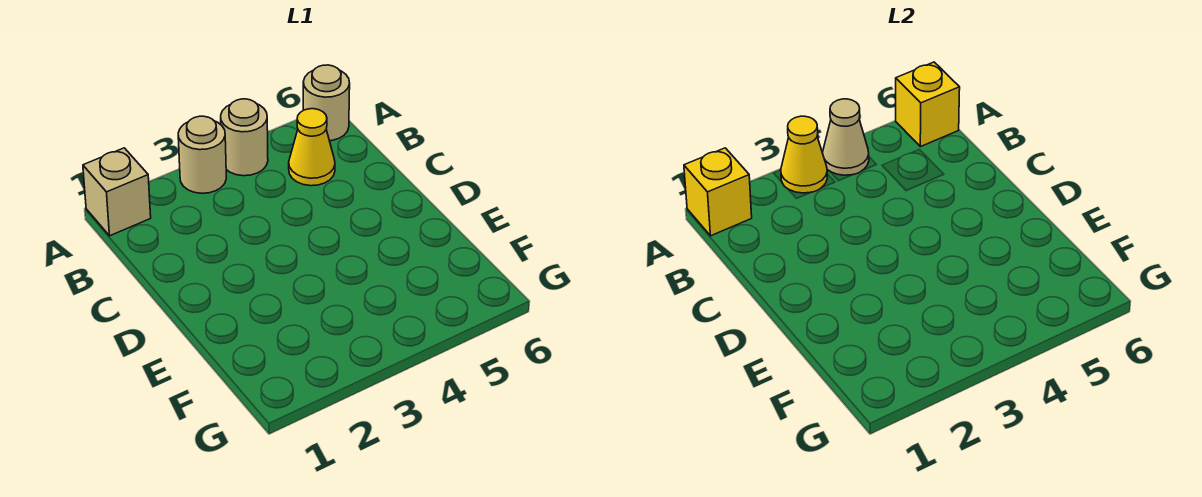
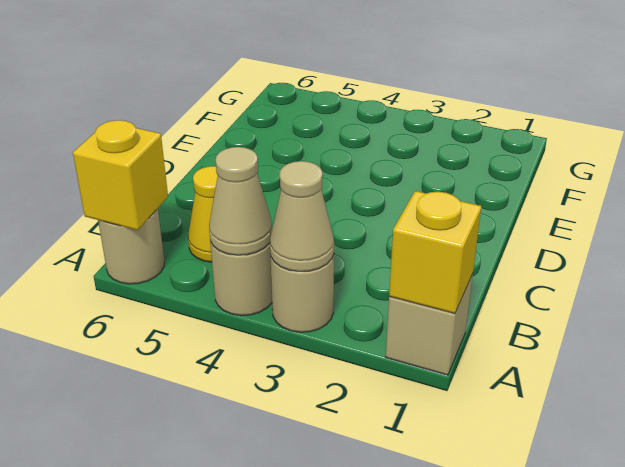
yellow cone A3 level 2 -> tan cone A3 level 2

